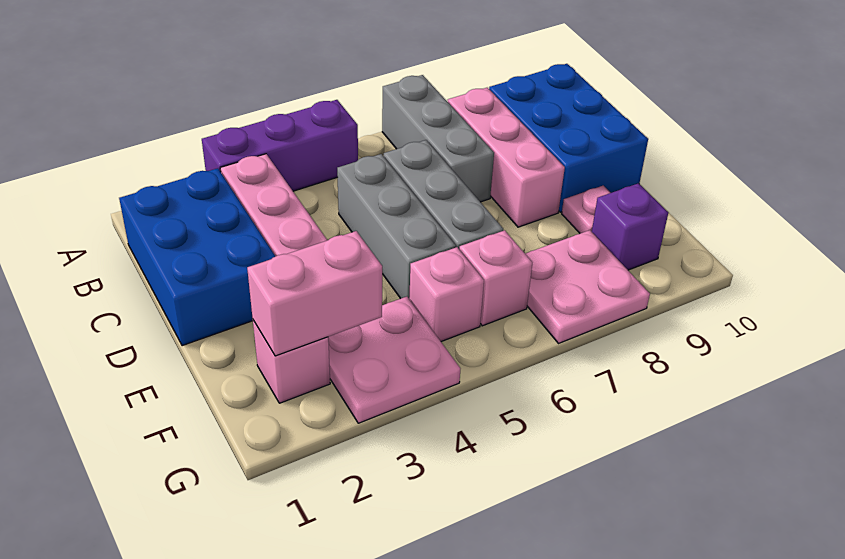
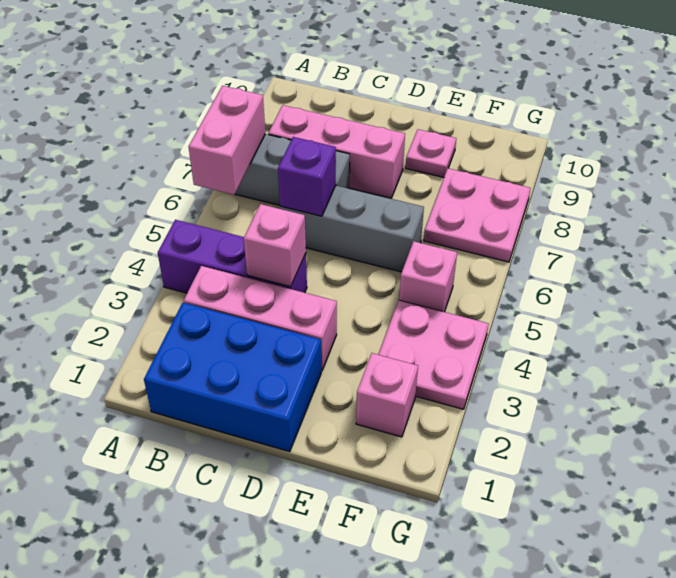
purple brick A3:A5 level 1 -> purple brick A4:C4 level 1
blue brick B9:D10 level 1 -> none
grey brick C5:E5 level 1 -> none
pink brick F2:F3 level 2 -> pink brick A6:A7 level 2
pink brick F6 level 1 -> pink brick C4 level 2
purple brick F9 level 1 -> purple brick C6 level 2

